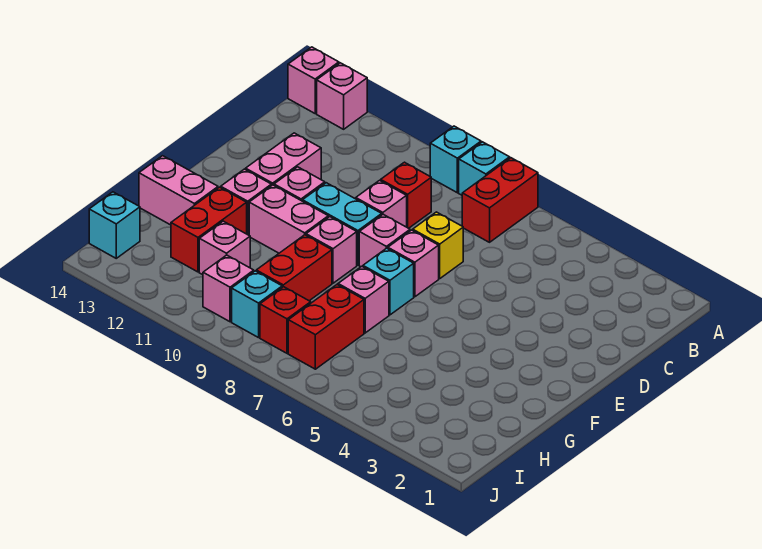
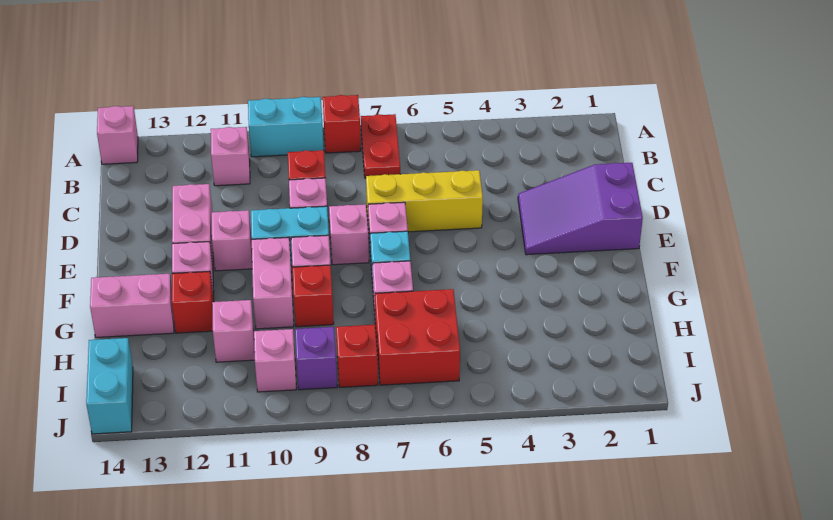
red brick A7:B7 level 1 -> red plate A7:B7 level 1
cyan brick A8 level 1 -> red brick A8 level 1
cyan brick A9 level 1 -> cyan brick A9:A10 level 1
pink brick A13 level 1 -> pink brick B11 level 1
none -> purple slope D1:E3 level 1 top 1
yellow brick D7 level 1 -> yellow brick D5:D7 level 1
pink brick F10:F11 level 1 -> pink brick F10:G10 level 1
red brick G9:H9 level 1 -> red brick G9 level 1
red brick G12:H12 level 1 -> red brick G12 level 1
red brick H7:I7 level 1 -> red brick H6:I7 level 1
cyan brick I9 level 1 -> purple brick I9 level 1
cyan brick I14 level 1 -> cyan brick I14:J14 level 1

